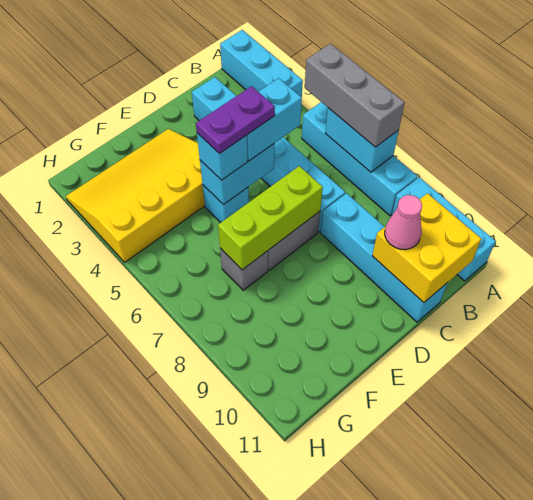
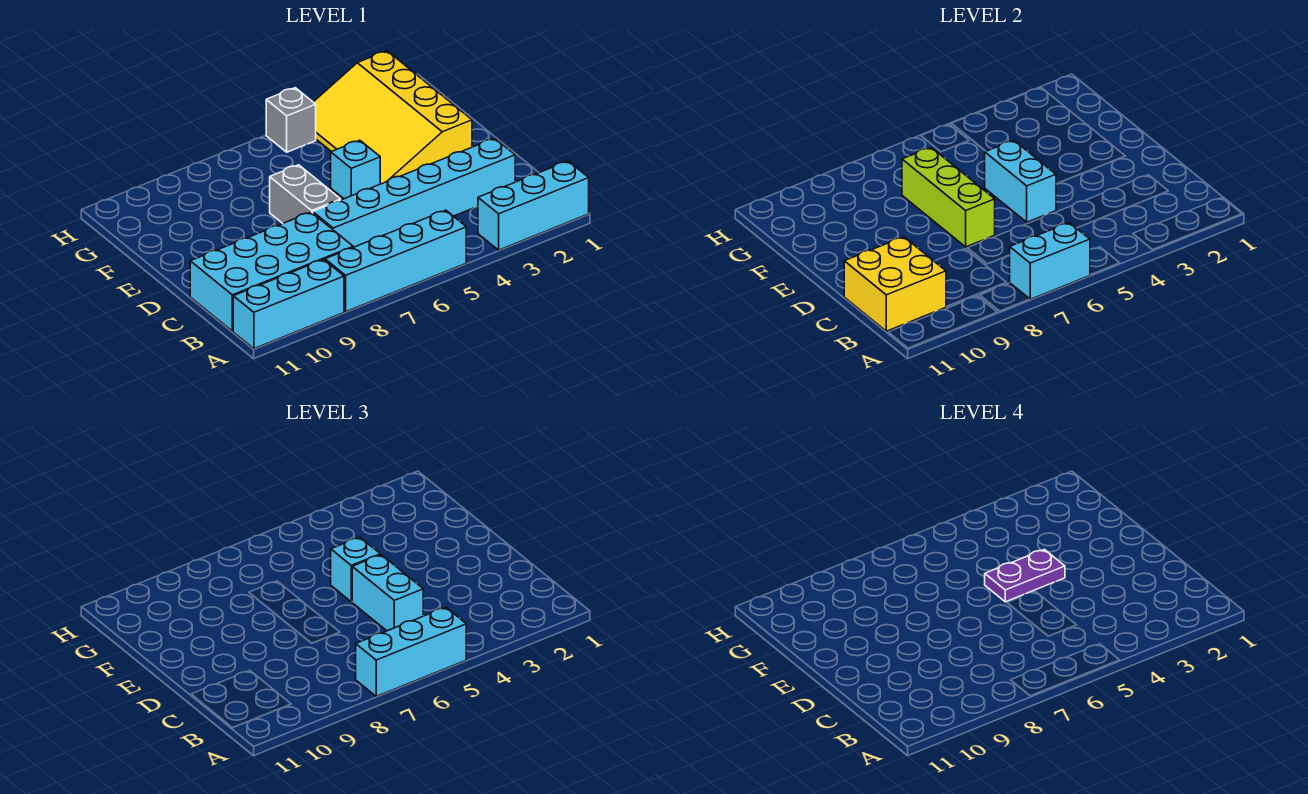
grey brick A5:A7 level 3 -> cyan brick A5:A7 level 3
cyan brick C8:C11 level 1 -> cyan brick B8:C11 level 1
pink cone C10 level 3 -> none
purple plate D5:E5 level 4 -> purple plate E4:E5 level 4
yellow slope E2:H4 level 1 top 4 -> yellow slope E2:H4 level 1 top 2
grey brick F7 level 1 -> grey brick H5 level 1

